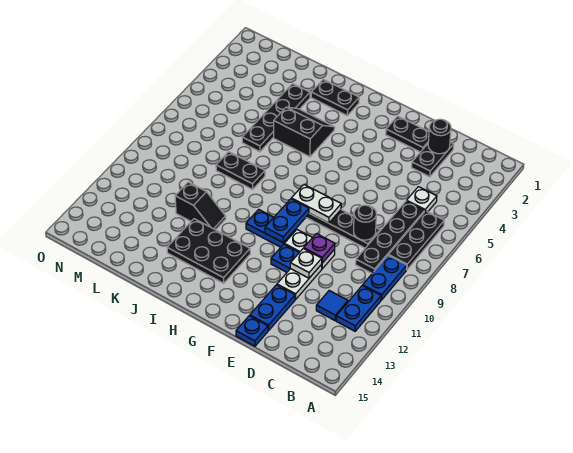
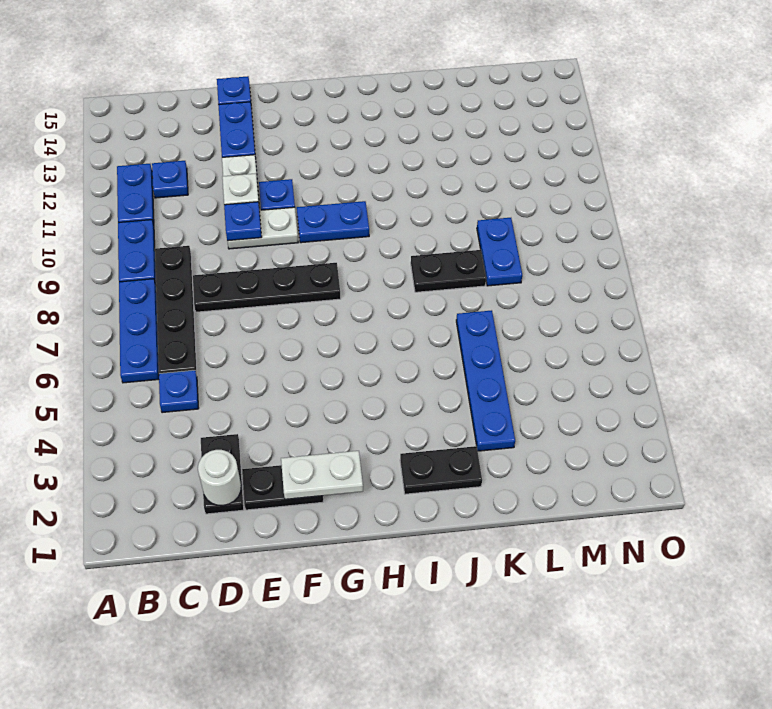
black plate B6:B8 level 1 -> blue plate B6:B8 level 1
white plate C5 level 1 -> blue plate C5 level 1
blue tile C12 level 1 -> blue plate C12 level 1
black round brick D2 level 2 -> white round brick D2 level 2
black round brick D8 level 2 -> none
purple plate E10 level 2 -> blue plate E10 level 2
white plate F8:G8 level 2 -> white plate F2:G2 level 2
blue plate G9:G10 level 2 -> blue plate L8:L9 level 1
black plate H12:J13 level 1 -> none
black slope I4:J5 level 1 top 5 -> none
black slope J11:K11 level 1 top K -> none
black plate K3:K6 level 1 -> blue plate K3:K6 level 1

